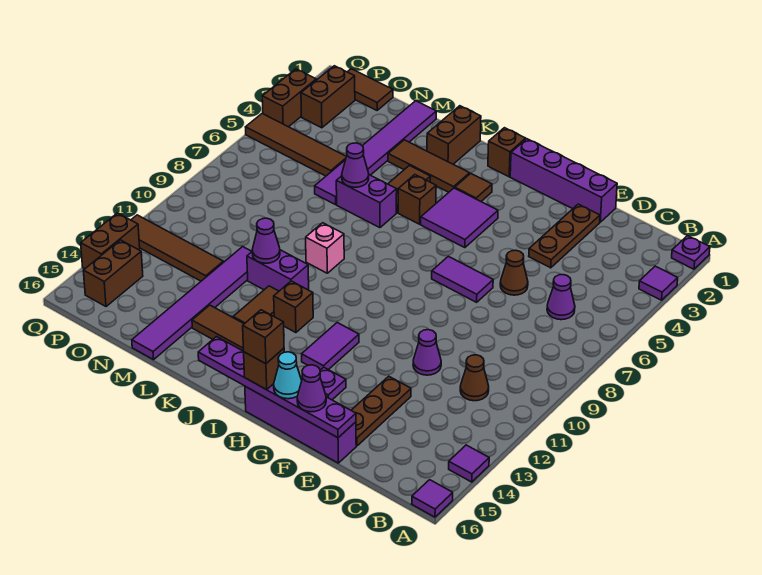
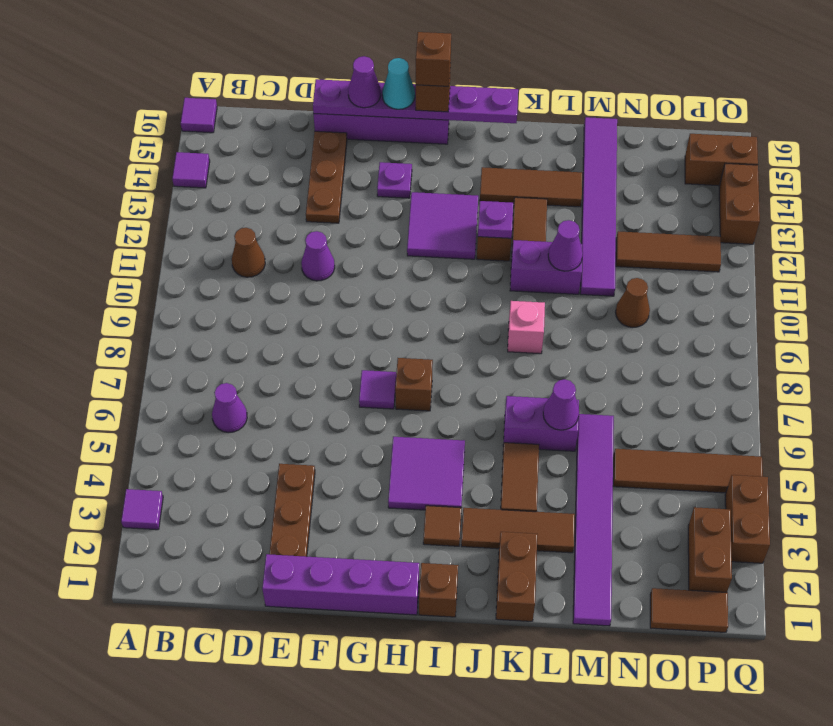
purple plate A1 level 1 -> purple plate J12 level 2
brown cone E6 level 1 -> brown cone N10 level 1
purple tile F7:G7 level 1 -> purple tile G7 level 1
purple tile H12:H13 level 1 -> purple tile H12:I13 level 1
brown brick J5 level 1 -> brown brick H7 level 1
brown tile N12:Q12 level 1 -> brown tile N12:P12 level 1
brown brick P14:P15 level 1 -> brown brick P15:Q15 level 1

